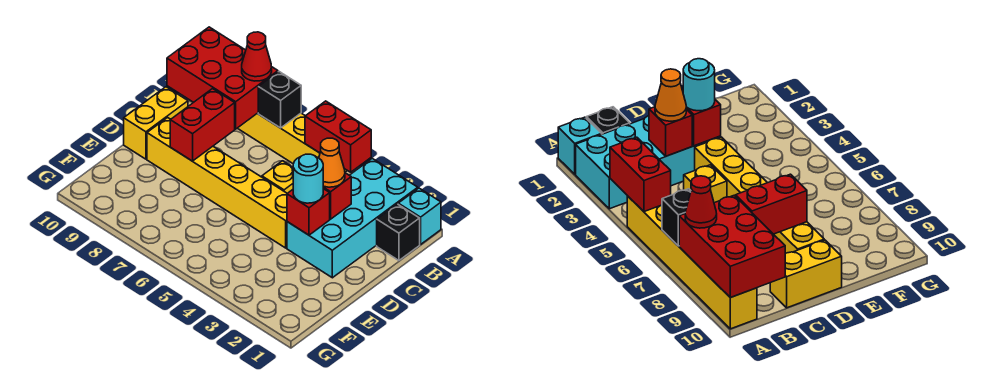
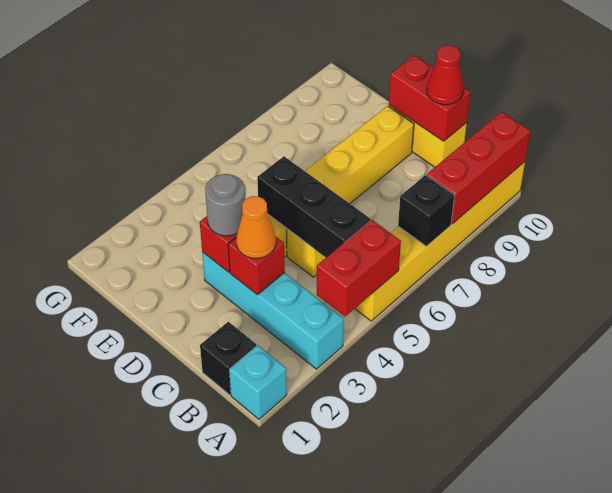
cyan brick A2:D3 level 1 -> cyan brick A3:D3 level 1
red brick A8:B10 level 2 -> red brick A8:A10 level 2
red cone A8 level 3 -> red cone C10 level 3
none -> black brick B5:D5 level 2
red brick C8:D8 level 2 -> red brick C10:D10 level 2
cyan round brick D3 level 3 -> grey round brick D3 level 3

